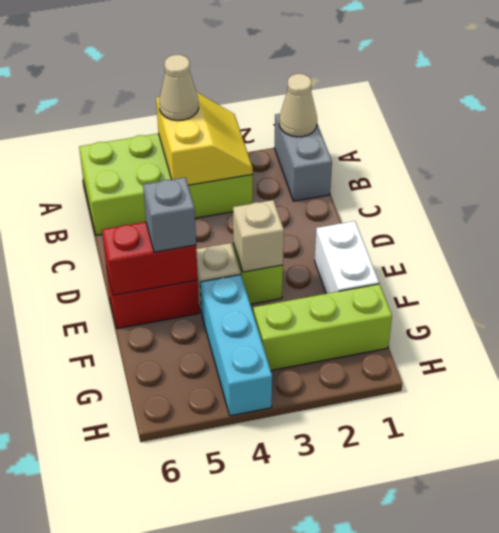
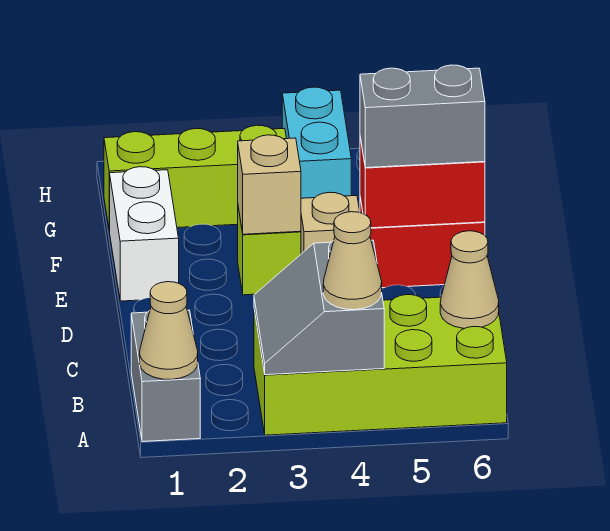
yellow slope A3:B4 level 2 top 4 -> grey slope A3:B4 level 2 top 4
none -> tan cone B6 level 2
grey brick E5 level 3 -> grey brick E5:E6 level 3
cyan brick F4:H4 level 1 -> cyan brick G4:H4 level 1

